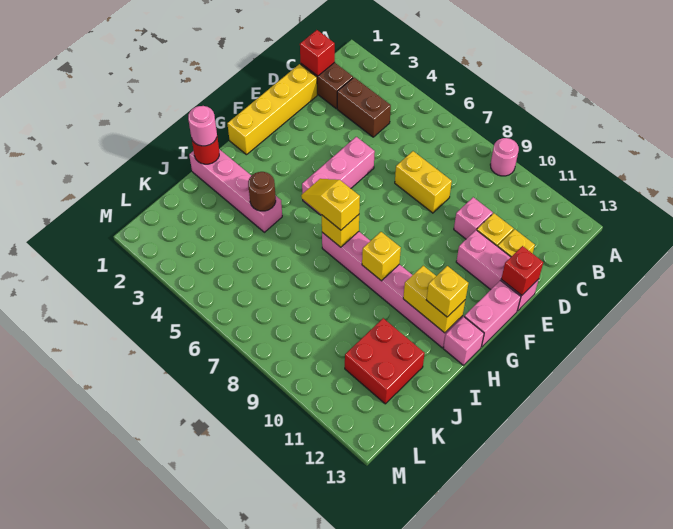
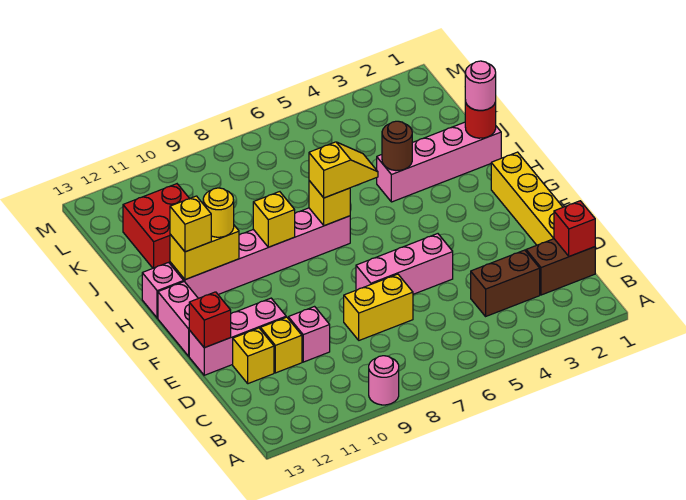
pink brick E5:G5 level 1 -> pink brick E5:E7 level 1
none -> yellow round brick H11 level 3

